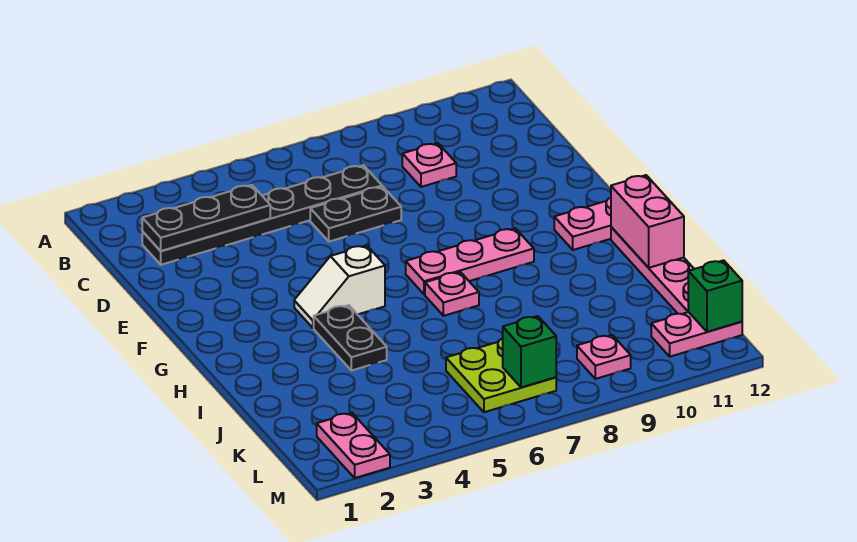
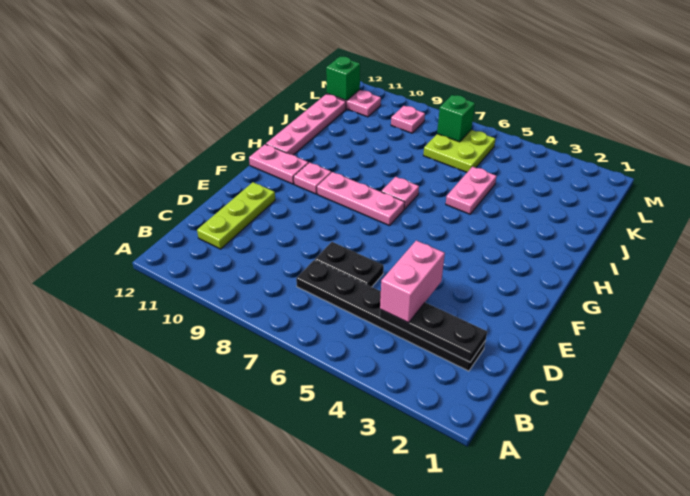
pink plate C9 level 1 -> pink plate G10 level 1
none -> lime plate C11:E11 level 1
white slope G4:G5 level 1 top 5 -> none
black plate H4:I4 level 1 -> none
pink brick H12:I12 level 2 -> pink brick C4:D4 level 3
pink plate L2:M2 level 1 -> pink plate I5:J5 level 1

